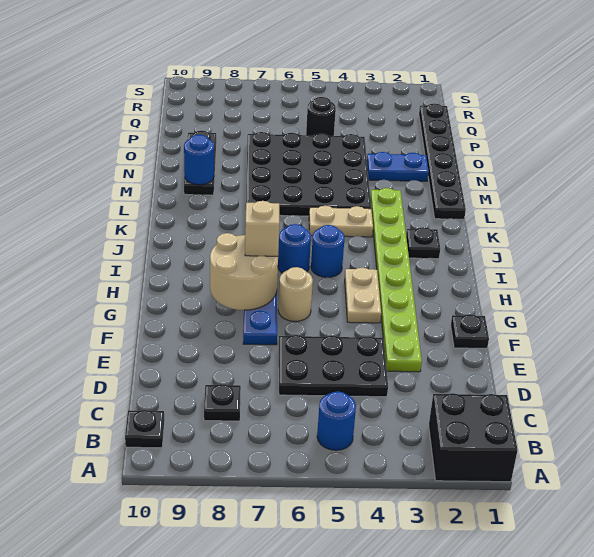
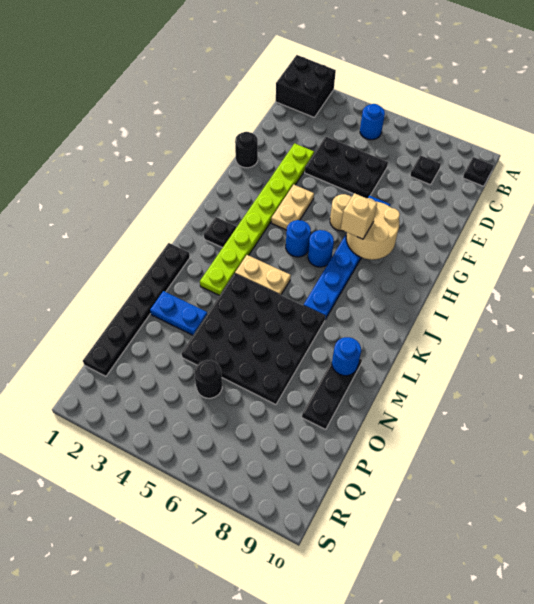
black plate F1 level 1 -> black round brick F1 level 1

